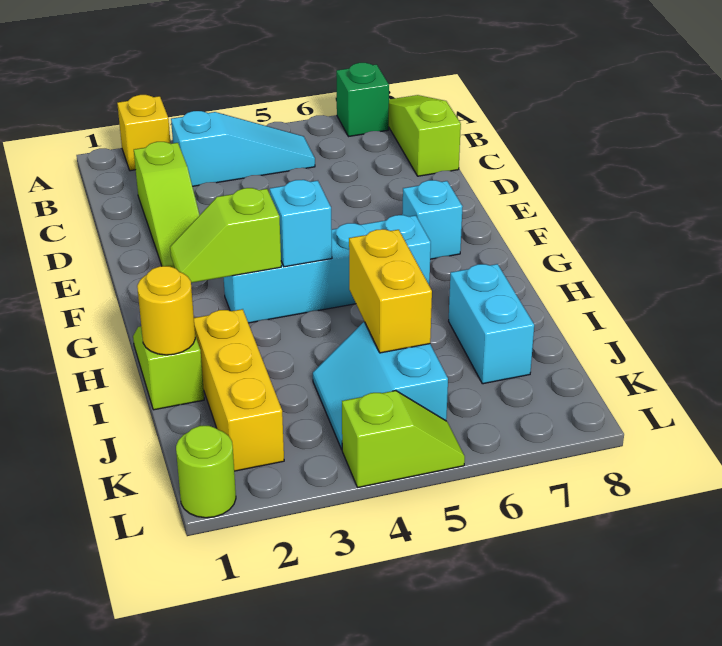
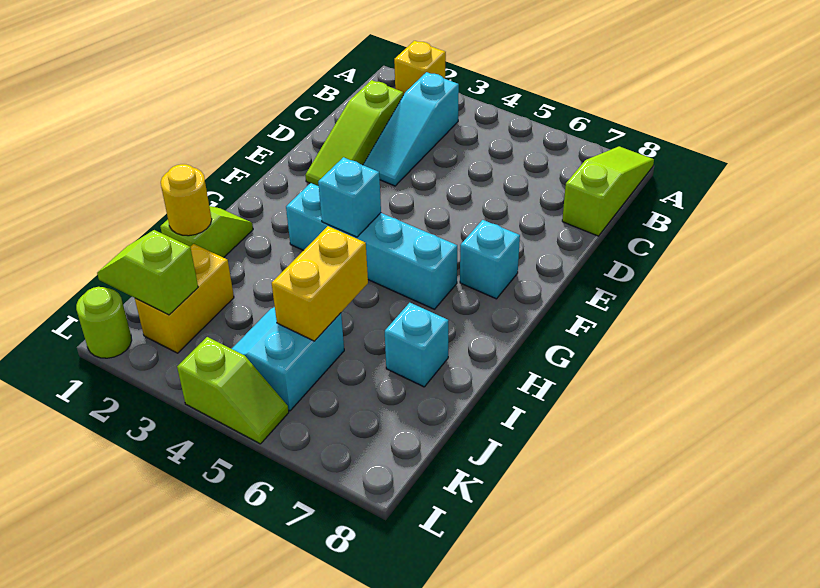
green brick A7 level 1 -> none
cyan slope B3:B5 level 1 top 3 -> cyan slope B3:D3 level 1 top B
lime slope G2:G3 level 2 top 3 -> lime slope K1:K2 level 2 top 2
yellow brick I2:K2 level 1 -> yellow brick J2:K2 level 1
cyan brick I7:J7 level 1 -> cyan brick I7 level 1

